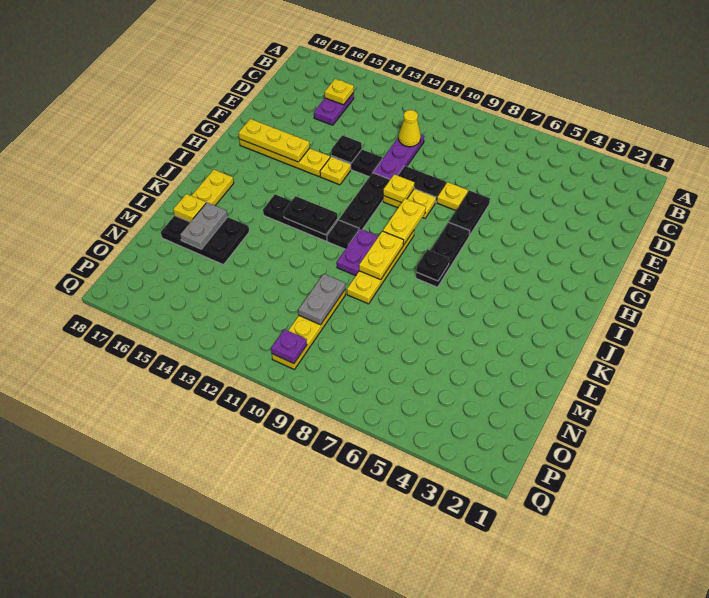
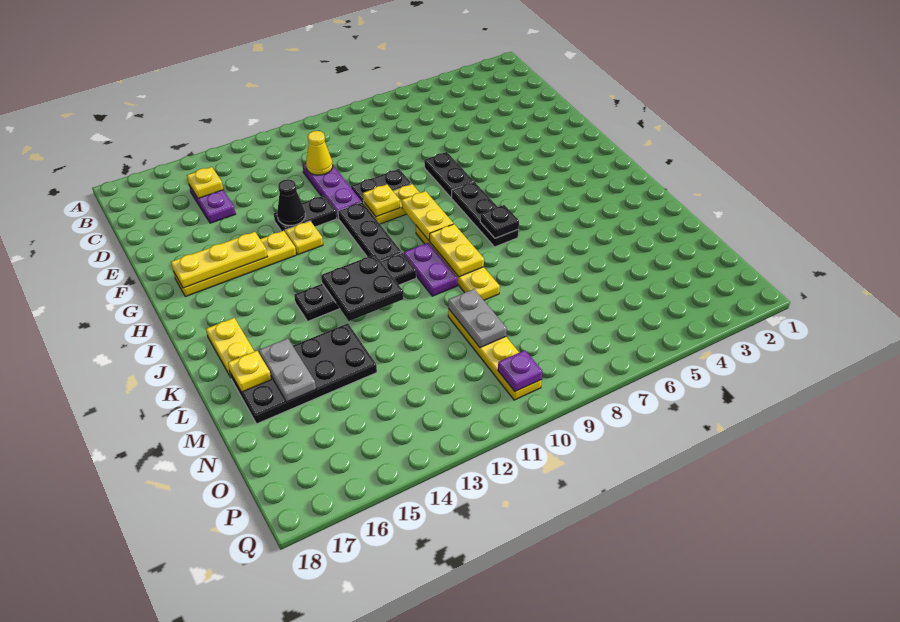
yellow plate F8 level 1 -> none
black plate F13 level 2 -> black cone F13 level 2
black plate J12:J13 level 2 -> black plate J12:K13 level 2
black plate L15:M17 level 1 -> black plate L14:M17 level 1

